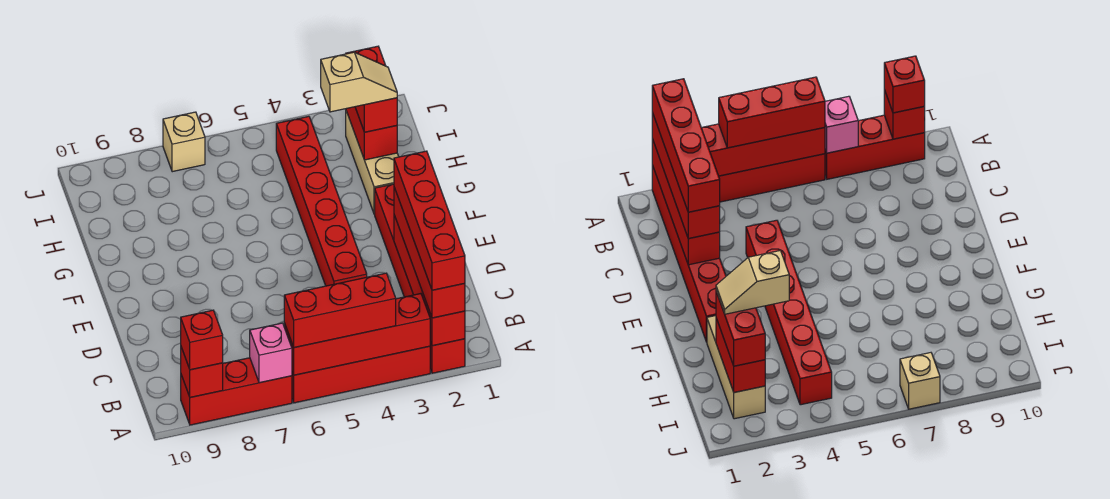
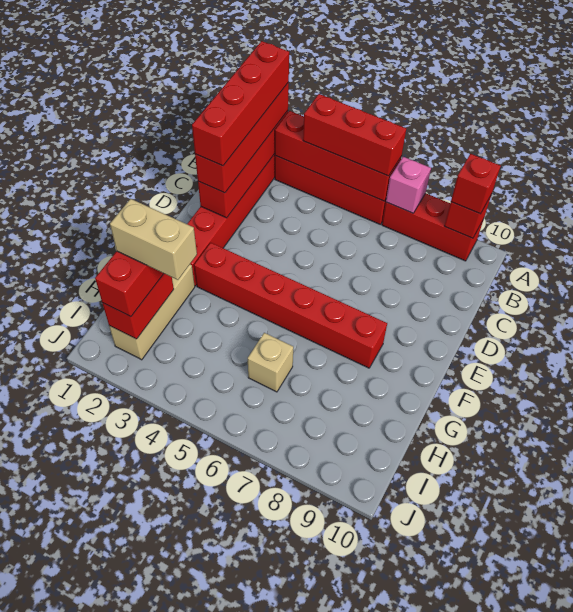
red brick D4:I4 level 1 -> red brick F3:F8 level 1
tan slope H2:H3 level 4 top 3 -> tan brick H2:H3 level 4
tan brick J7 level 1 -> tan brick H6 level 1

